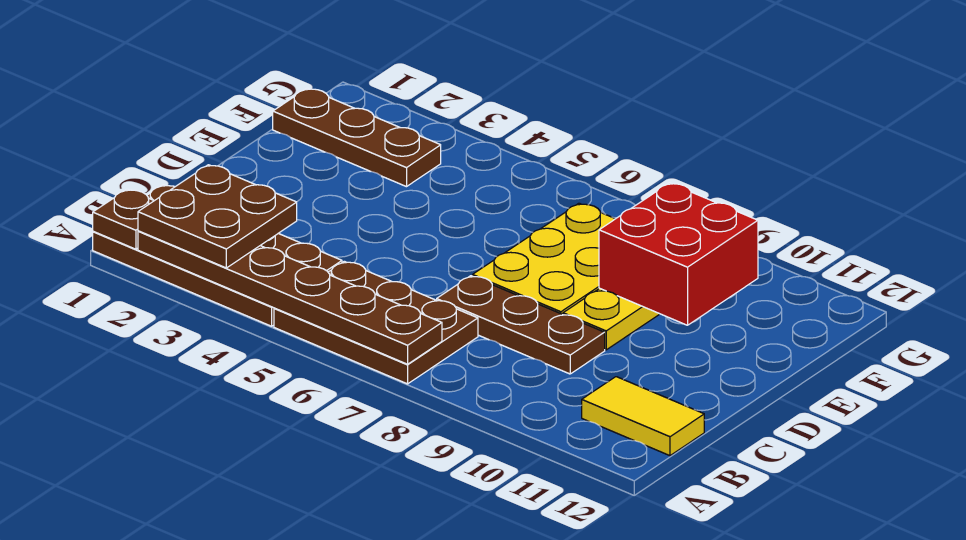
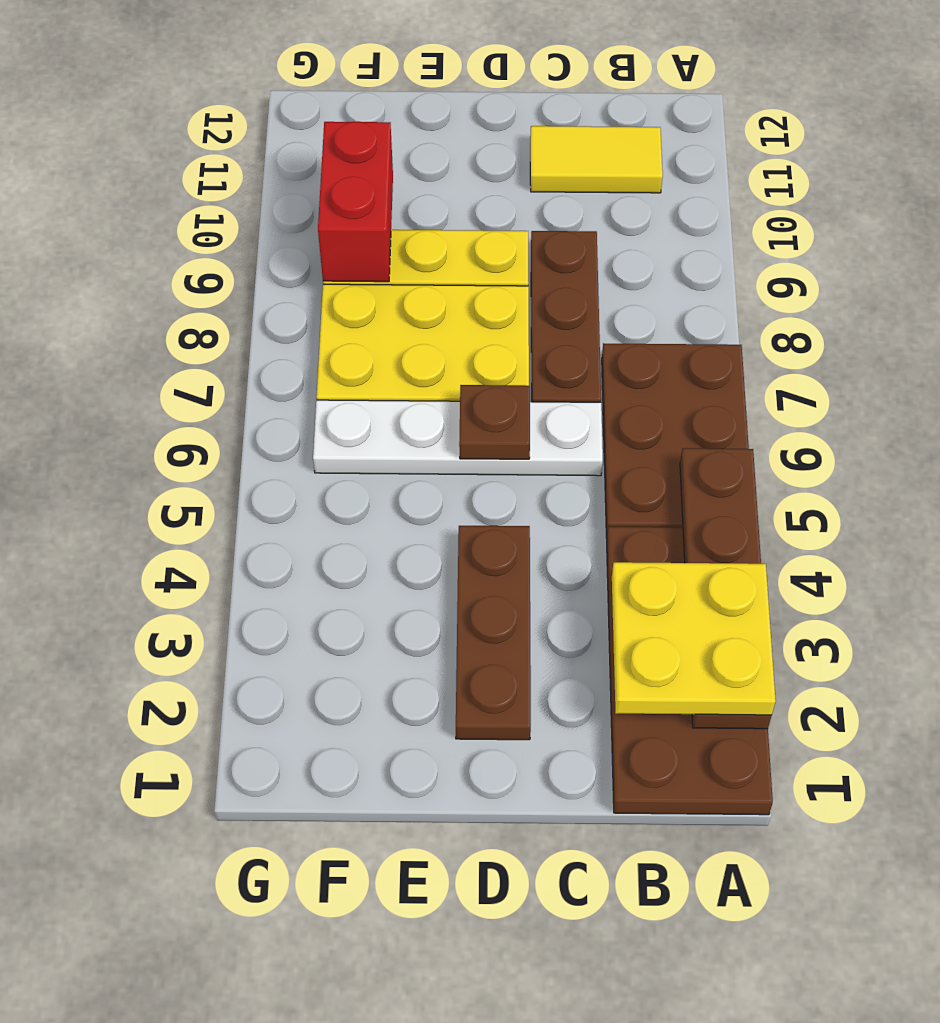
brown plate A1 level 2 -> brown plate D6 level 2
brown plate A2:A7 level 2 -> brown plate A2:A5 level 2
brown plate A2:B3 level 3 -> yellow plate A2:B3 level 3
yellow tile B11:B12 level 1 -> yellow tile B11:C11 level 1
none -> white plate C6:F6 level 1
red brick E9:F10 level 2 -> red brick F9:F10 level 2
brown plate F1:F3 level 1 -> brown plate D2:D4 level 1

